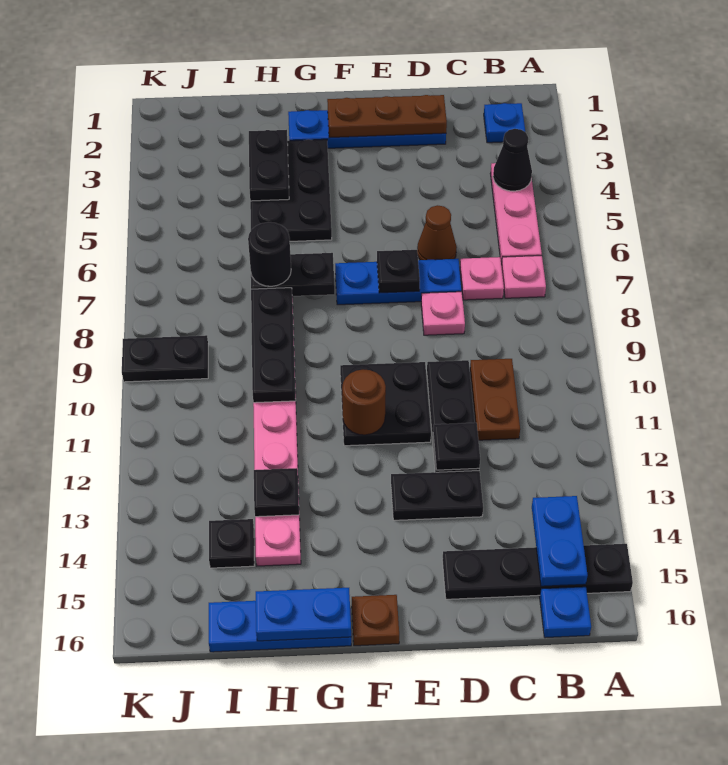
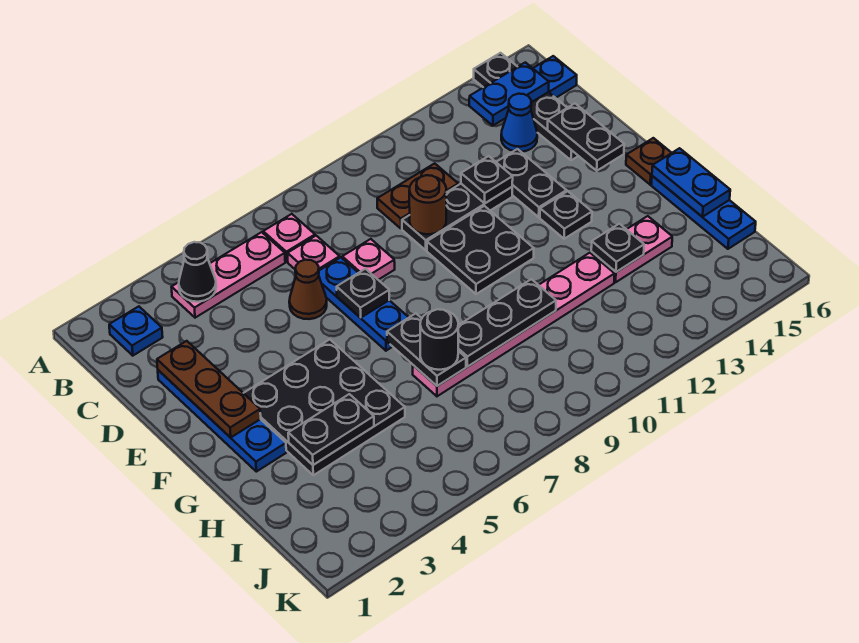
none -> blue cone C14 level 1
brown round brick F11 level 2 -> brown round brick D10 level 2
black plate G3:H5 level 1 -> black plate F3:H5 level 1
black plate I14 level 1 -> black plate F13 level 1
black plate J9:K9 level 1 -> black plate D15:E15 level 2

